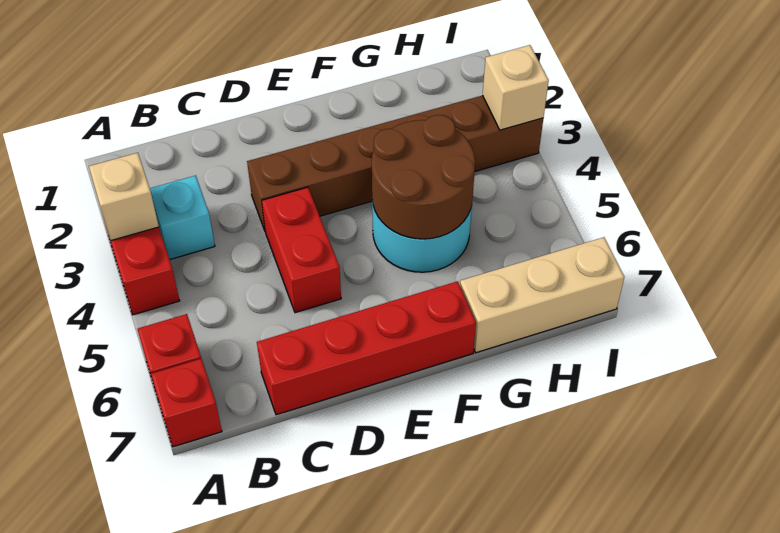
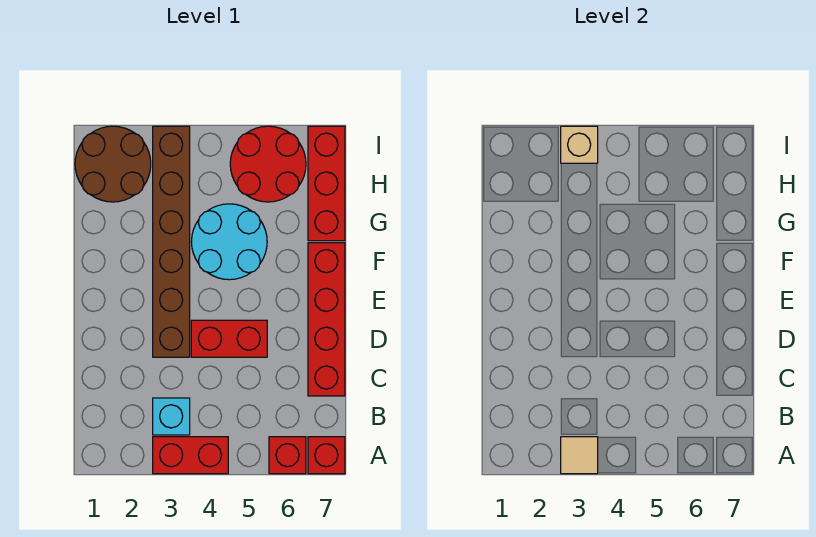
tan brick A3 level 2 -> tan tile A3 level 2
brown round brick F4:G5 level 2 -> brown round brick H1:I2 level 1
tan brick G7:I7 level 1 -> red brick G7:I7 level 1
none -> red round brick H5:I6 level 1

